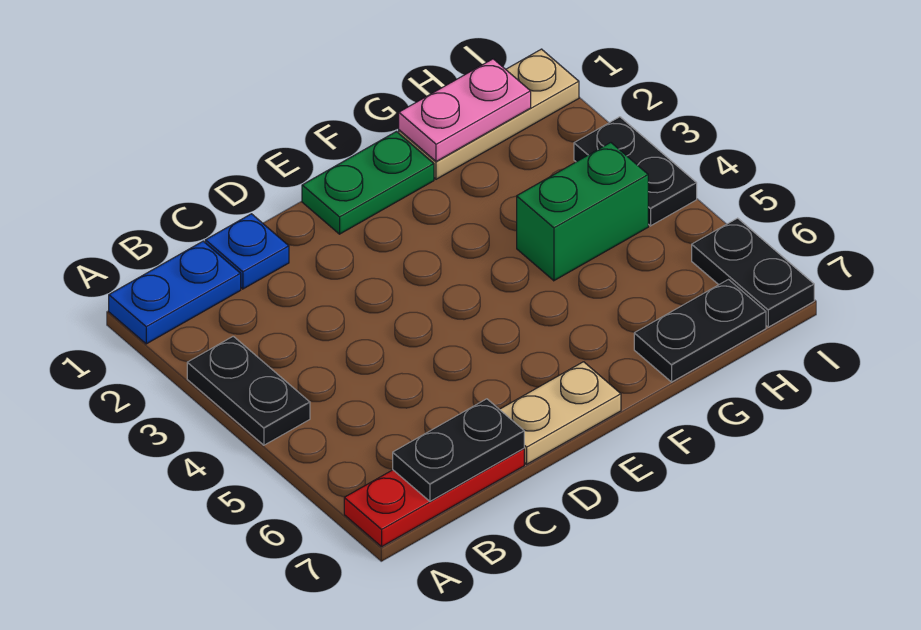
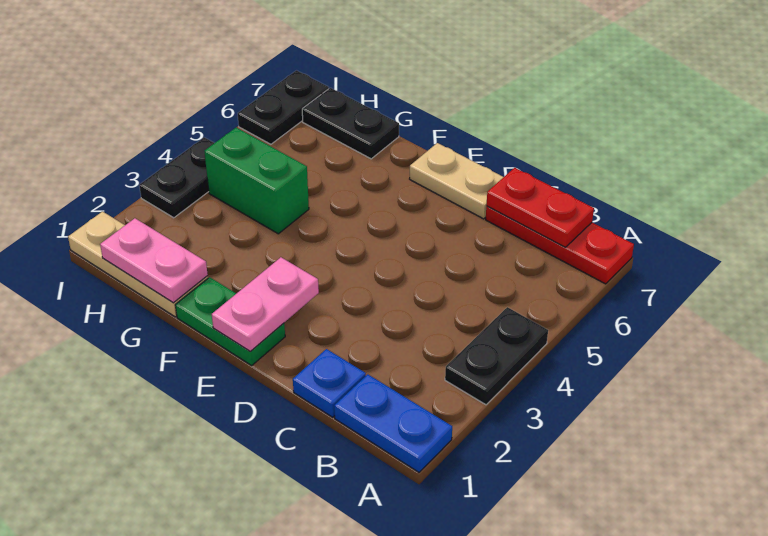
black plate B7:C7 level 2 -> red plate B7:C7 level 2
none -> pink plate E1:E2 level 2

